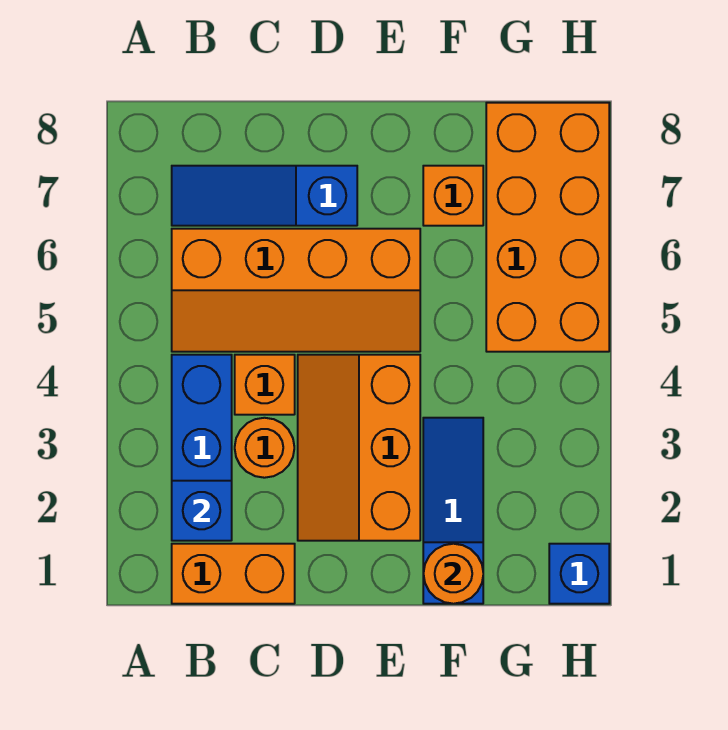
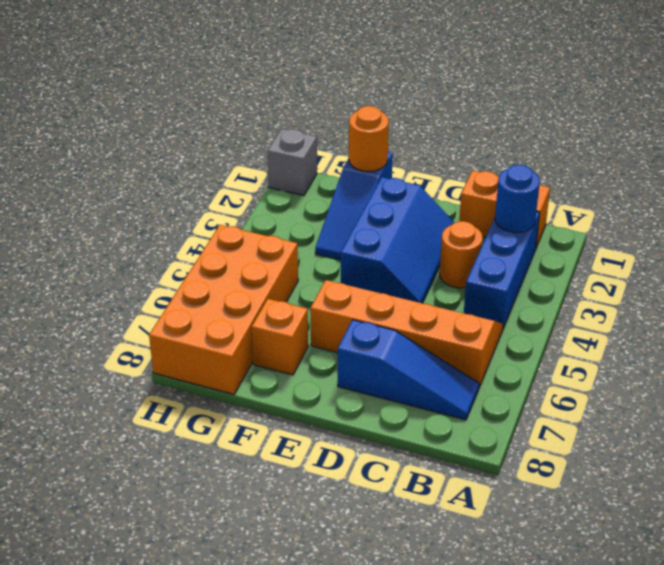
blue brick B2 level 2 -> blue round brick B2 level 2
orange brick C4 level 1 -> none
orange slope D2:E4 level 1 top E -> blue slope D2:E4 level 1 top E
blue brick H1 level 1 -> grey brick H1 level 1

